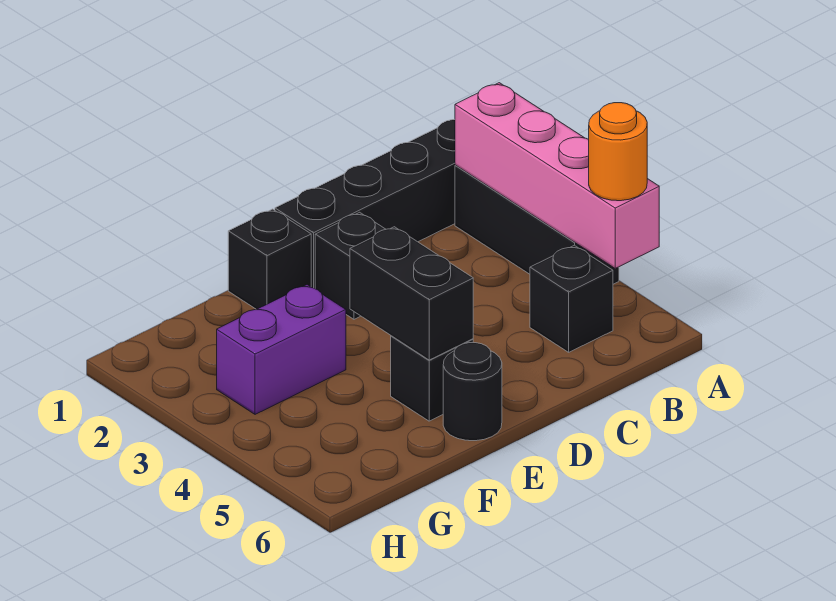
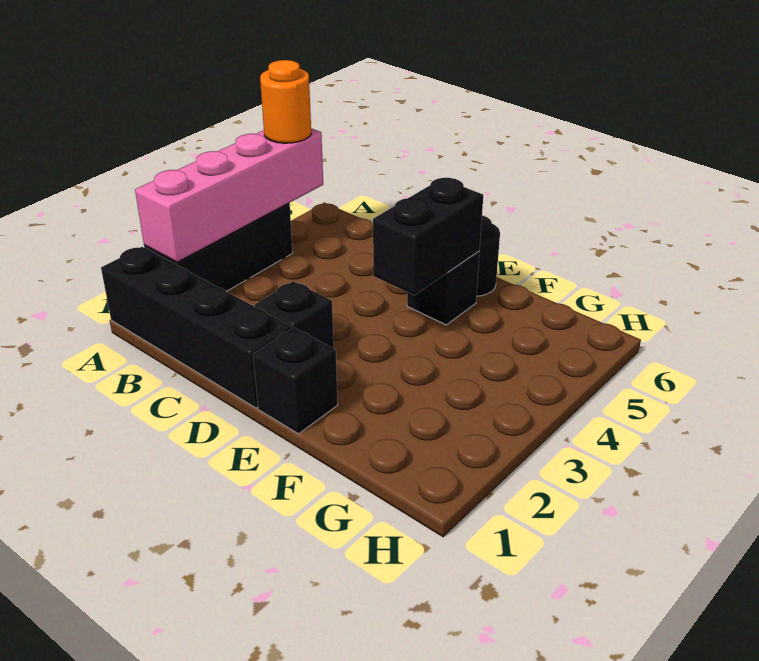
black brick B5 level 1 -> none
purple brick F3:G3 level 1 -> none

